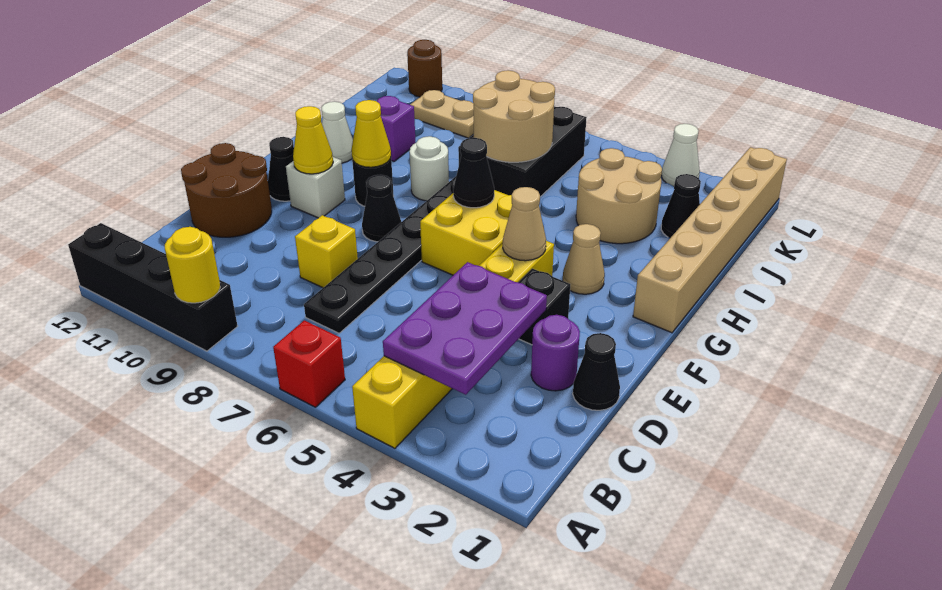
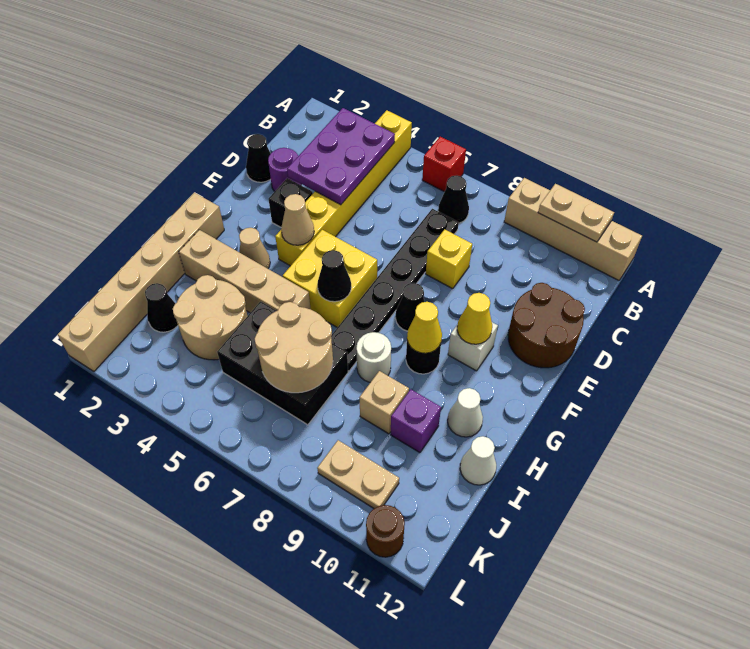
black brick A9:A12 level 1 -> tan brick A9:A12 level 1
yellow round brick A9 level 2 -> none
none -> tan plate A10:A11 level 2
black cone F11 level 1 -> black cone B7 level 1
none -> tan brick H2:H5 level 1
black brick I6:K7 level 1 -> black brick I5:J7 level 1
none -> tan brick I9 level 1
white cone L3 level 1 -> white cone I12 level 1

